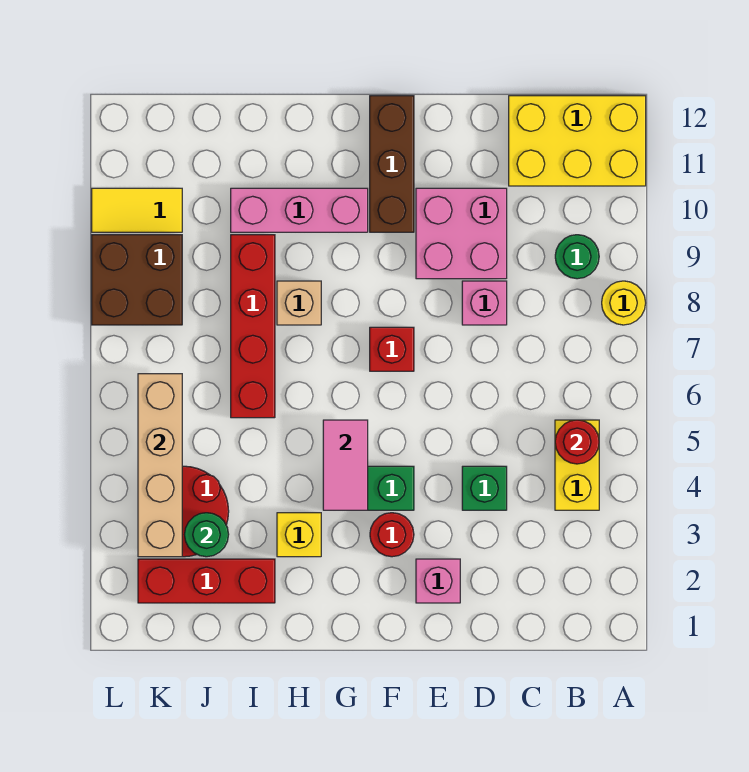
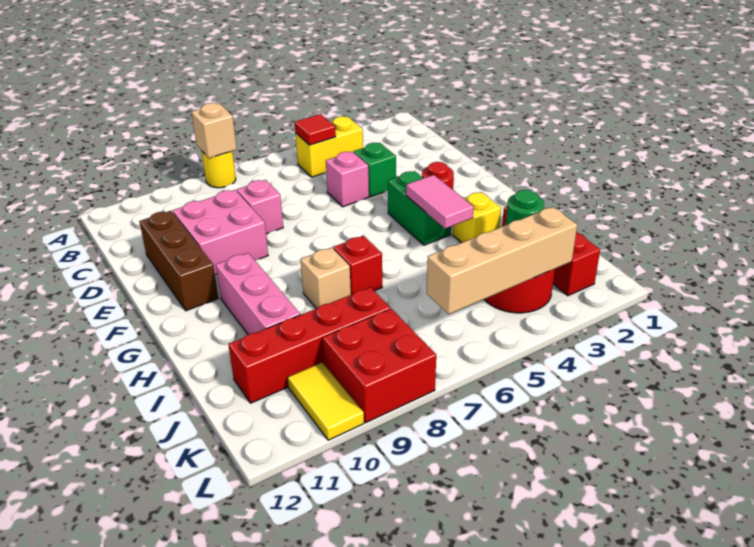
none -> tan brick A8 level 2
yellow brick A11:C12 level 1 -> none
red round brick B5 level 2 -> red tile B5 level 2
green round brick B9 level 1 -> none
pink brick E2 level 1 -> pink brick D5 level 1
red brick F7 level 1 -> red brick H7 level 1
brown brick F10:F12 level 1 -> brown brick D11:F11 level 1
pink tile G4:G5 level 2 -> pink tile G4:H4 level 2
red brick I6:I9 level 1 -> red brick J8:J11 level 1
brown brick K8:L9 level 1 -> red brick K8:L9 level 1

